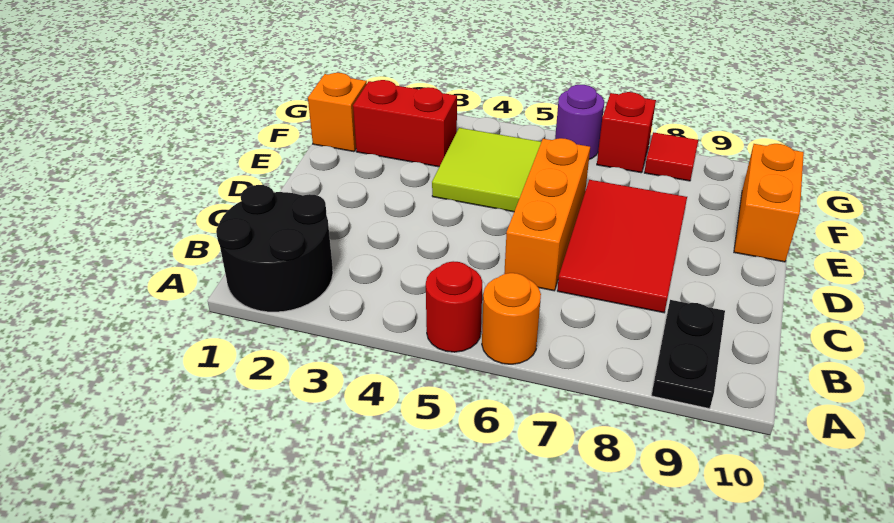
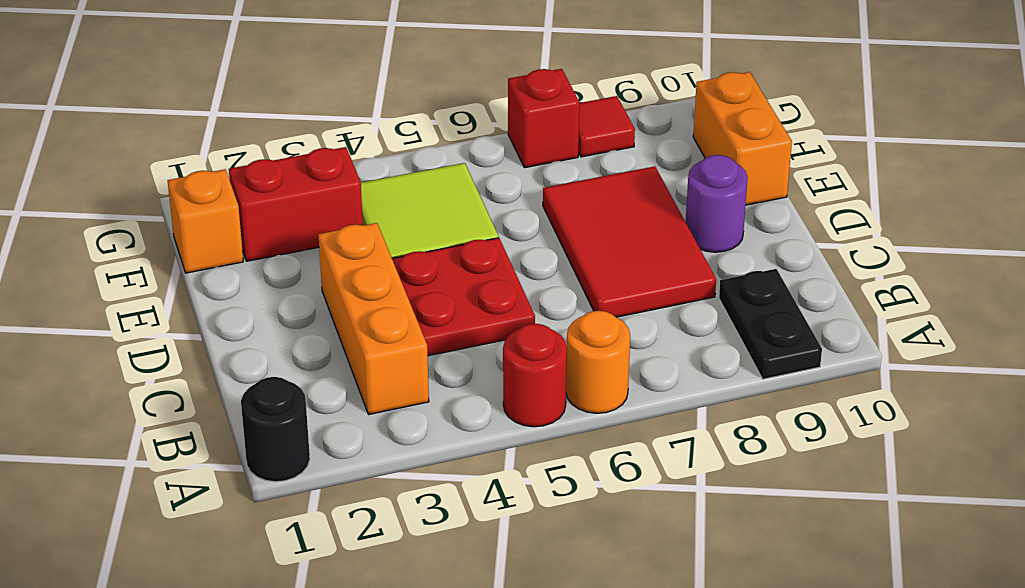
black round brick A1:B2 level 1 -> black round brick A1 level 1
none -> red plate C4:D5 level 1
orange brick C6:E6 level 1 -> orange brick B3:D3 level 1
purple round brick G6 level 1 -> purple round brick D9 level 1

